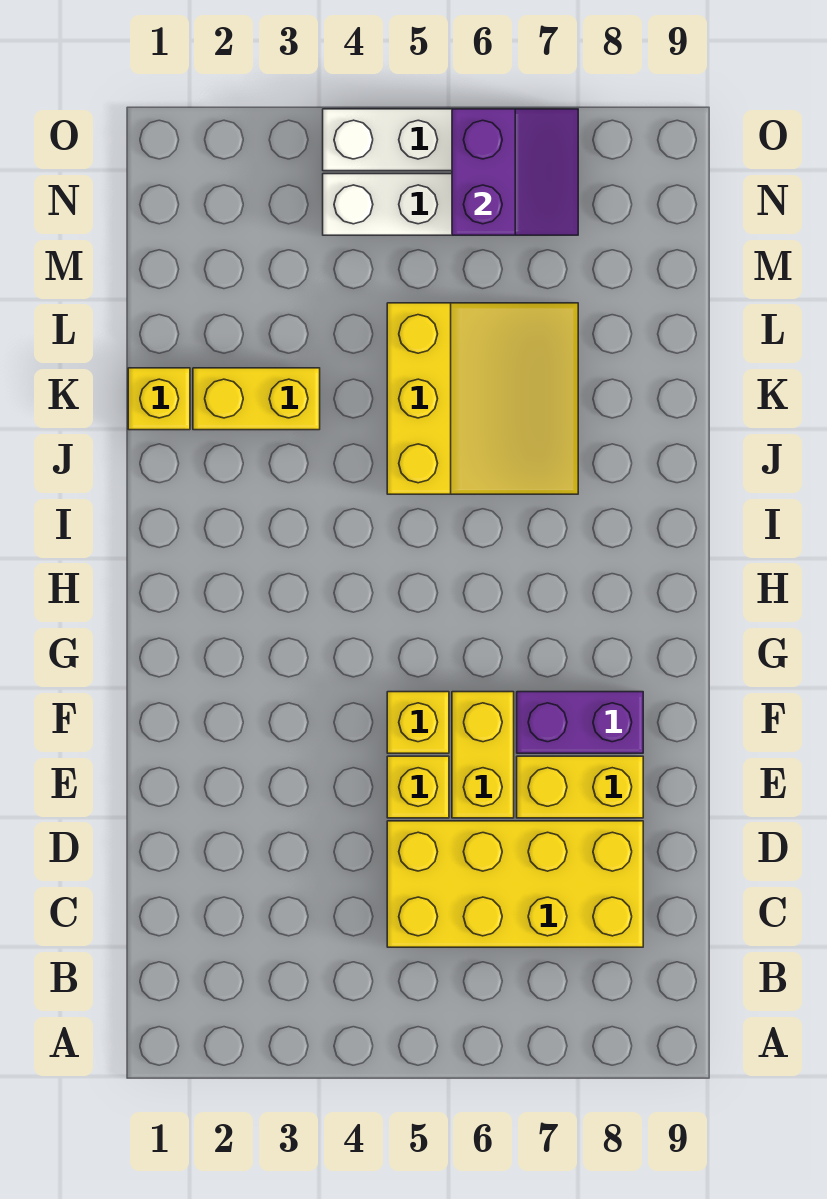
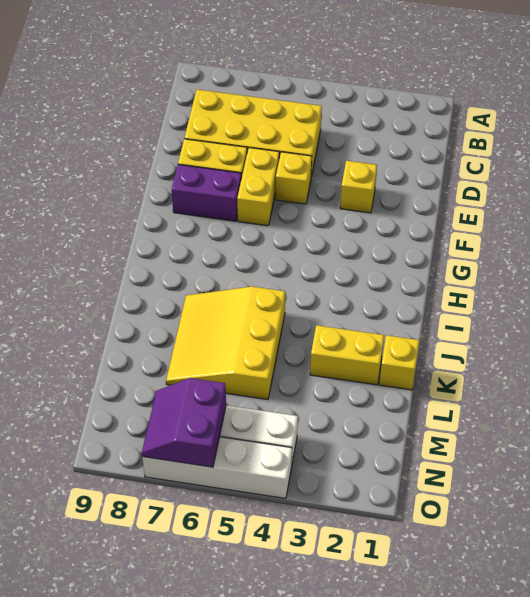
yellow brick F5 level 1 -> yellow brick E3 level 1

